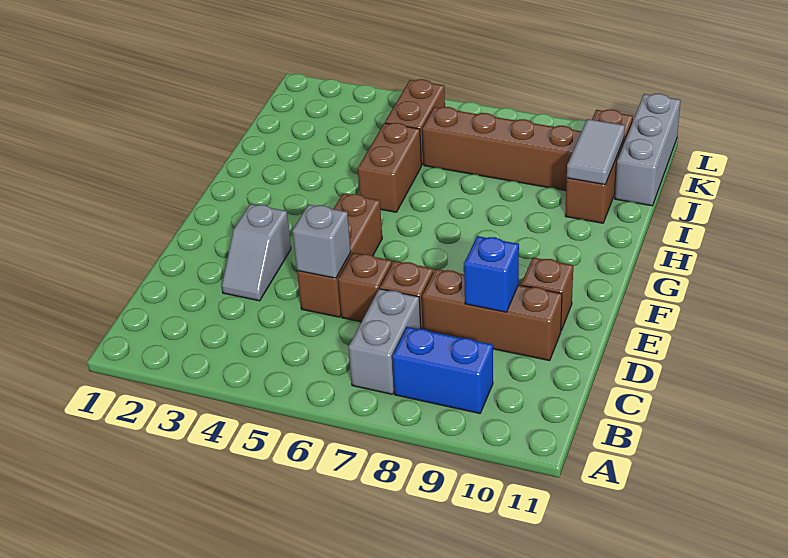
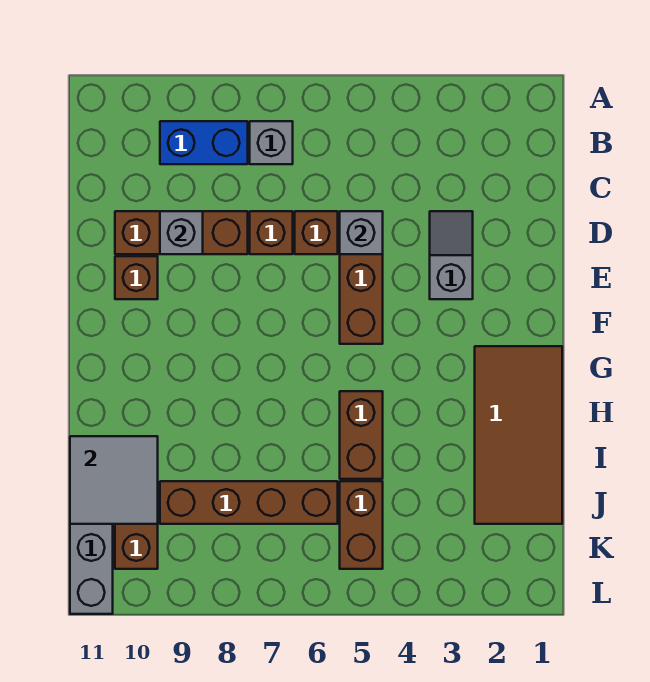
grey brick B7:C7 level 1 -> grey brick B7 level 1
blue brick D9 level 2 -> grey brick D9 level 2
none -> brown tile G1:J2 level 1
grey tile I10:J10 level 2 -> grey tile I10:J11 level 2

